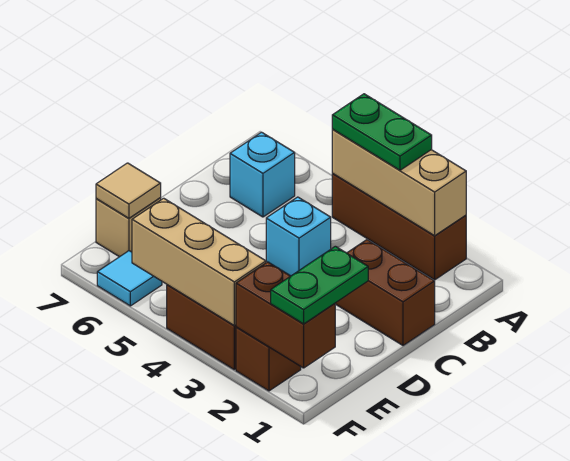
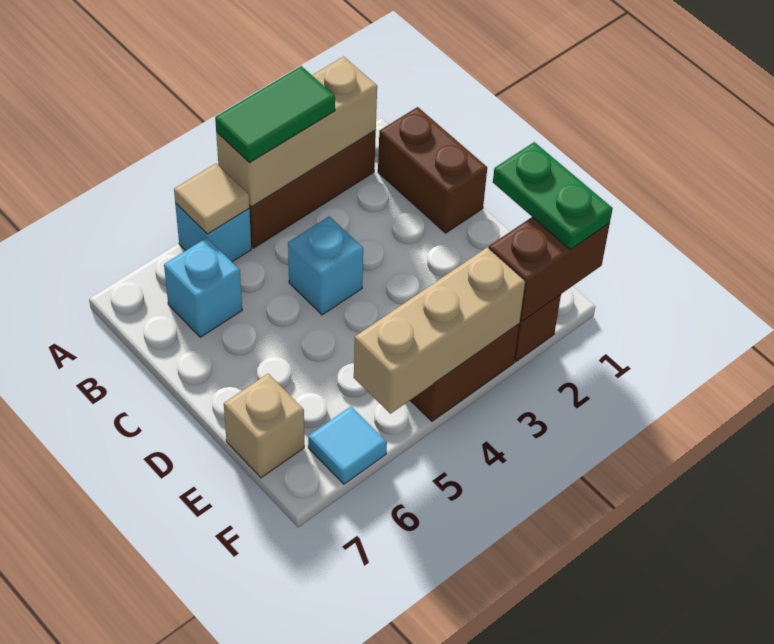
green plate A3:A4 level 3 -> green tile A3:A4 level 3
none -> cyan brick A5 level 1
brown brick C1:C2 level 1 -> brown brick B1:C1 level 1
tan tile E7 level 2 -> tan tile A5 level 2

